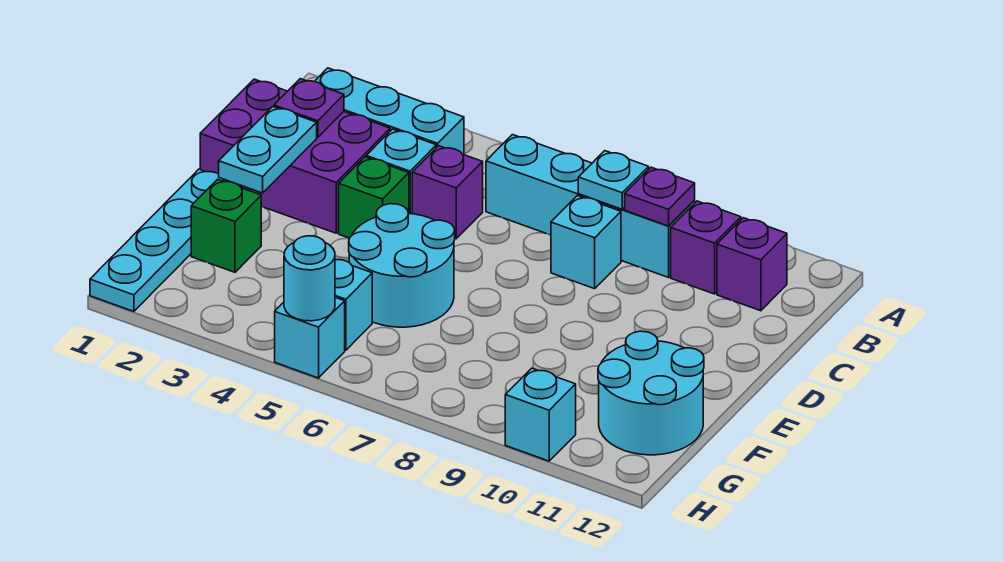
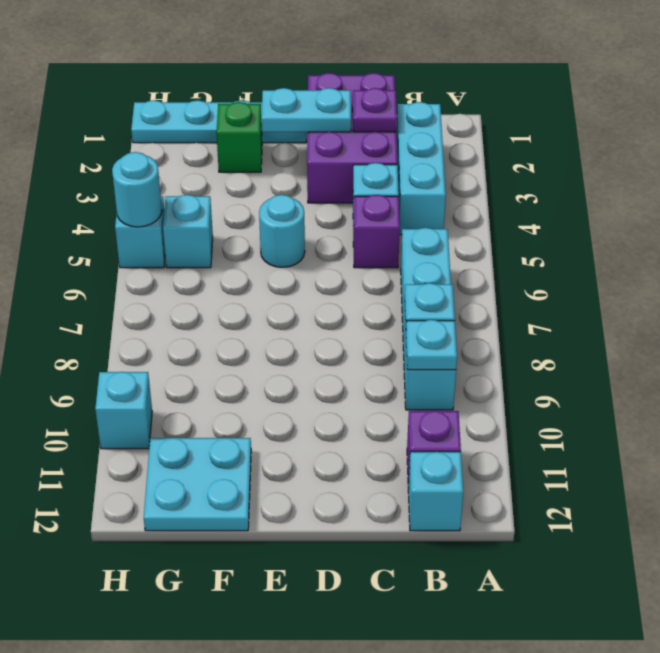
purple plate B9 level 2 -> cyan plate B9 level 2
purple brick B10 level 1 -> none
cyan brick C8 level 1 -> cyan brick B12 level 1
green brick D4 level 1 -> none
cyan round brick E5:F6 level 1 -> cyan round brick E5 level 1
cyan round brick F11:G12 level 1 -> cyan plate F11:G12 level 1

